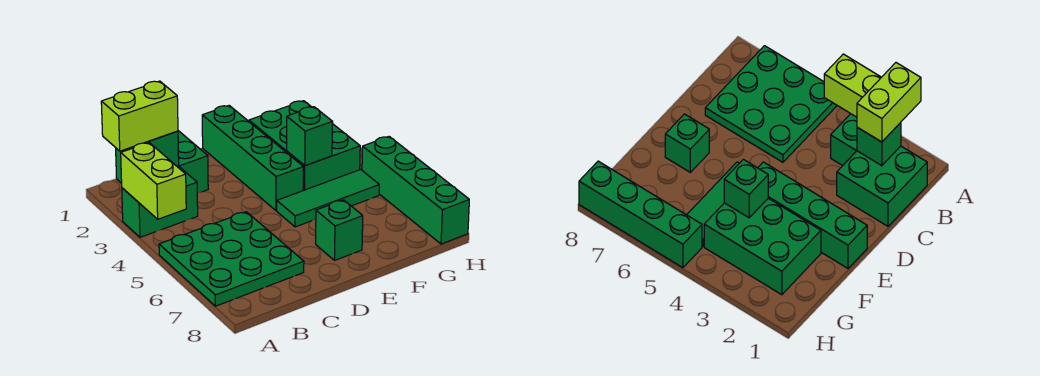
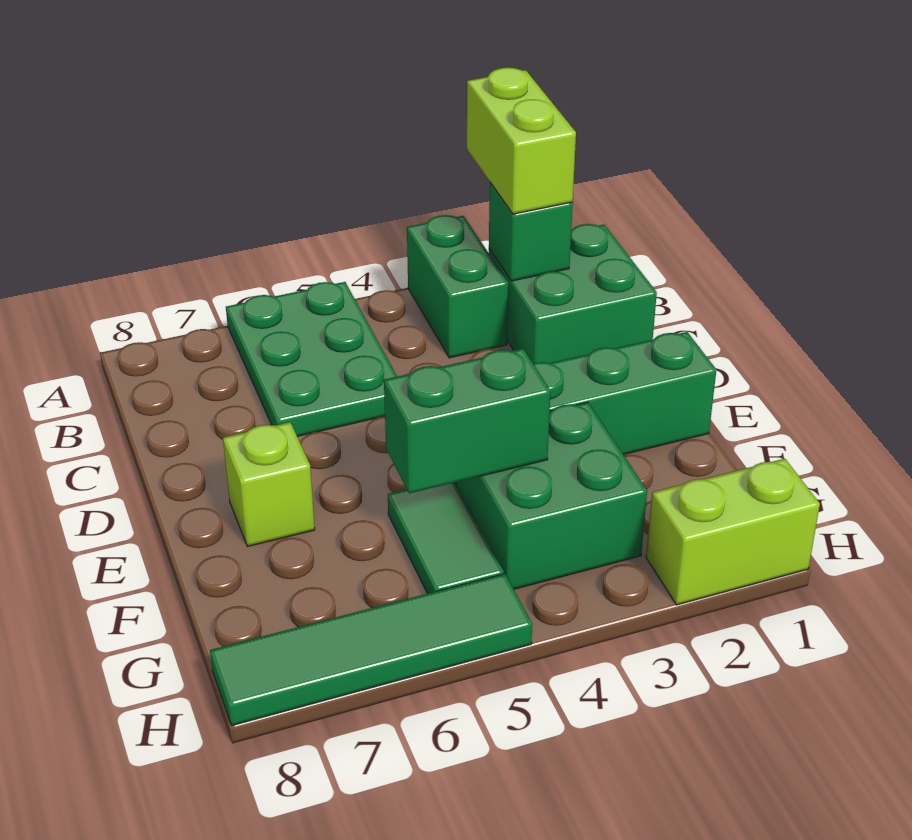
lime brick A3:A4 level 2 -> lime brick H1:H2 level 1
green plate A5:C7 level 1 -> green plate A5:C6 level 1
green tile E5:G5 level 1 -> green tile F5:G5 level 1
green brick E7 level 1 -> lime brick E7 level 1
green brick F2:G4 level 1 -> green brick F3:G4 level 1
green brick F4 level 2 -> green brick F4:F5 level 2
green brick H5:H8 level 1 -> green tile H5:H8 level 1

